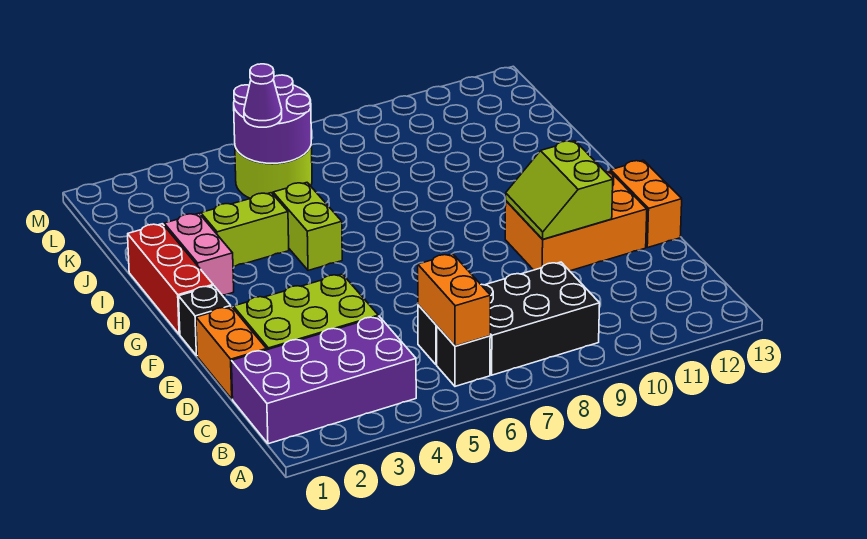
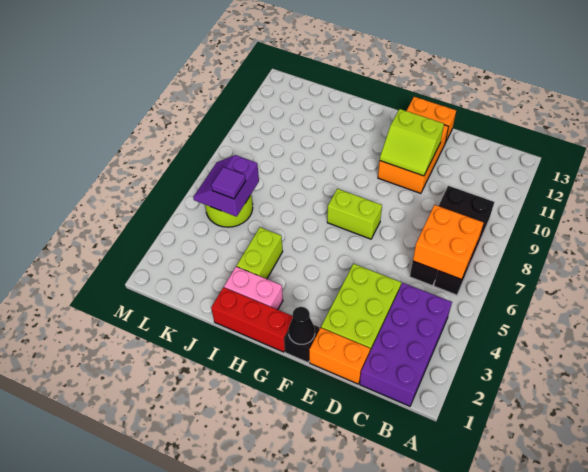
orange brick B6:C6 level 2 -> orange brick B6:C7 level 2
none -> black cone F1 level 2
lime brick H5:I5 level 1 -> lime brick F7:G7 level 1
purple round brick K5:L6 level 2 -> purple slope K5:L6 level 2 top K
purple cone K5 level 3 -> purple tile K5 level 3

